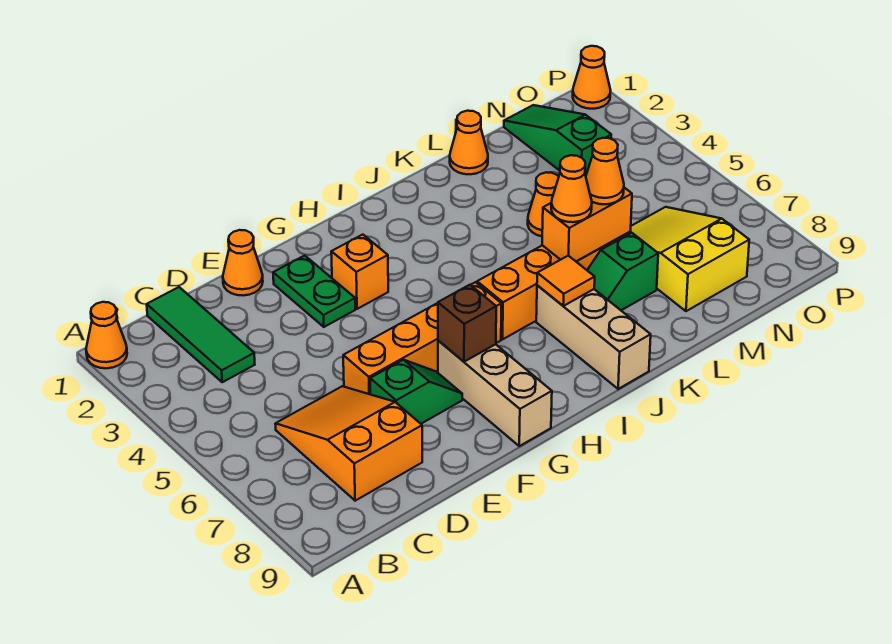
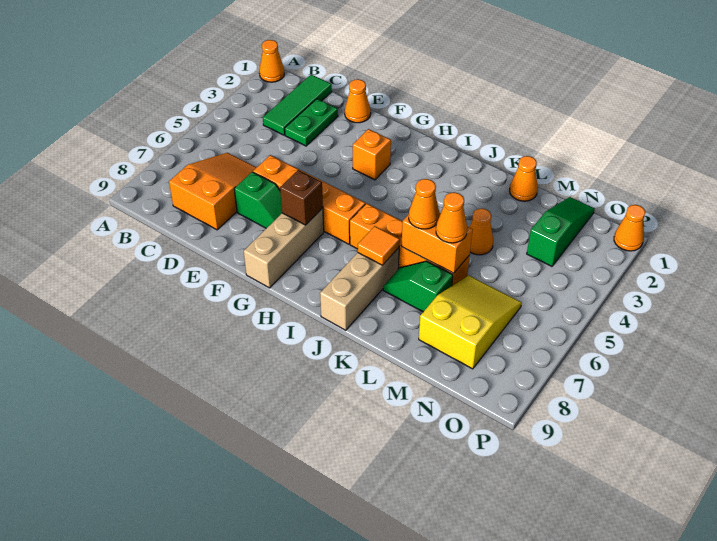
green plate F2:F3 level 1 -> green plate D2:D3 level 1

